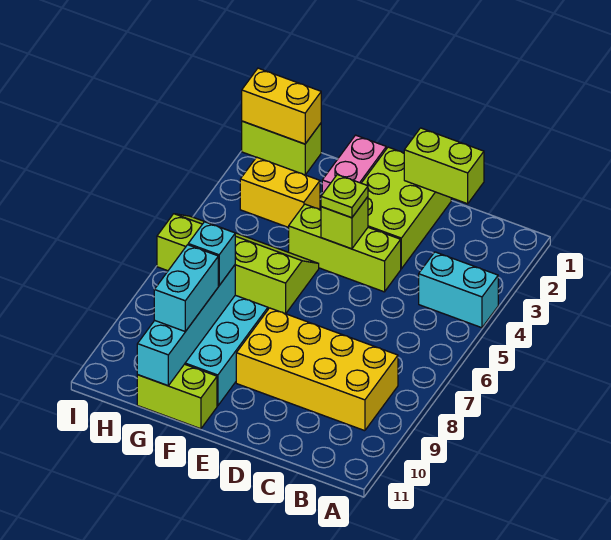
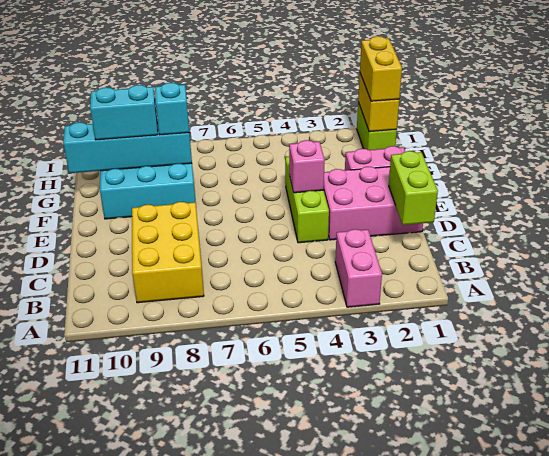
none -> pink brick A3:B3 level 1
cyan brick A4:B4 level 1 -> none
yellow brick B8:E9 level 1 -> yellow brick B8:D9 level 1
lime brick D1:E3 level 1 -> pink brick D1:E3 level 1
lime brick E4 level 2 -> pink brick E4 level 2
lime plate E4 level 3 -> none
lime slope F5:I6 level 1 top 6 -> none
lime brick F11:G11 level 1 -> none
yellow brick G3:H3 level 1 -> yellow brick H1:I1 level 3

